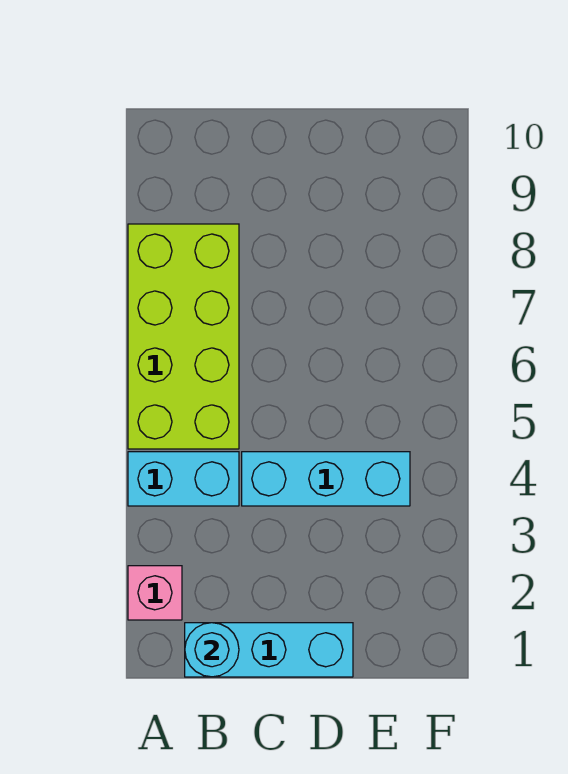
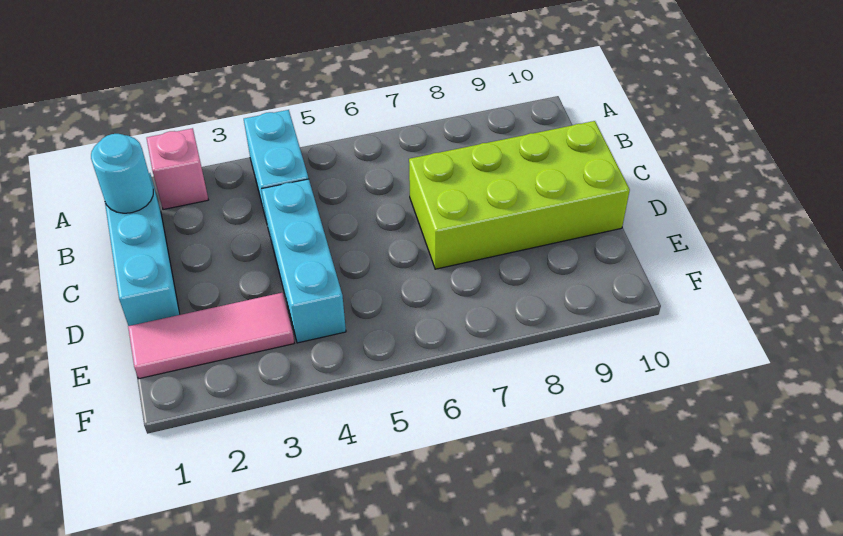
lime brick A5:B8 level 1 -> lime brick C7:D10 level 1
none -> pink tile E1:E3 level 1

